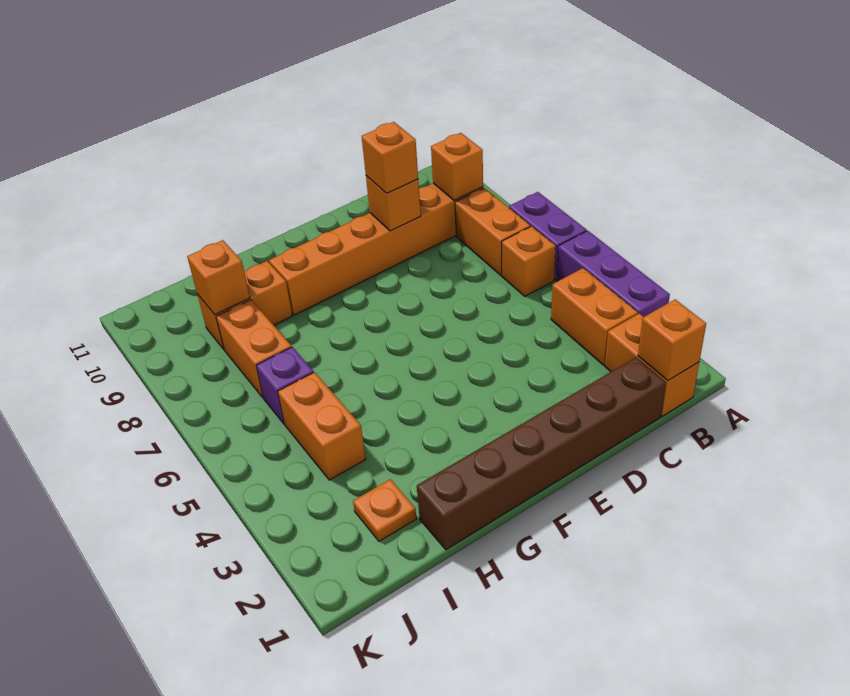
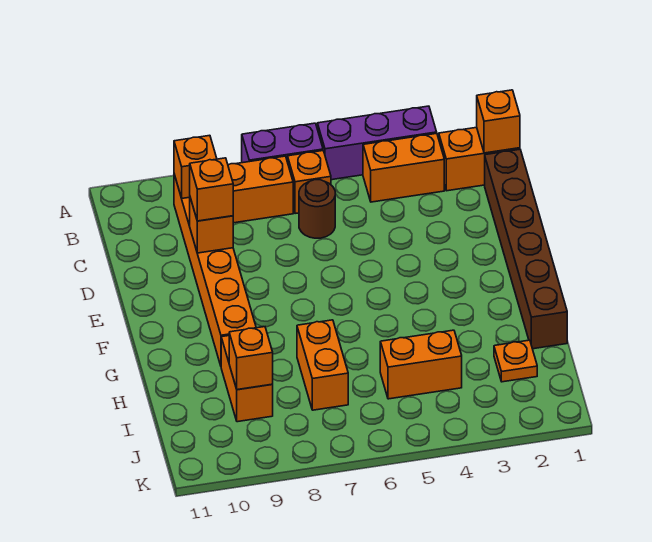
none -> brown round brick C6 level 1
purple brick I6 level 1 -> none
orange brick I7:I8 level 1 -> orange brick H7:I7 level 1

